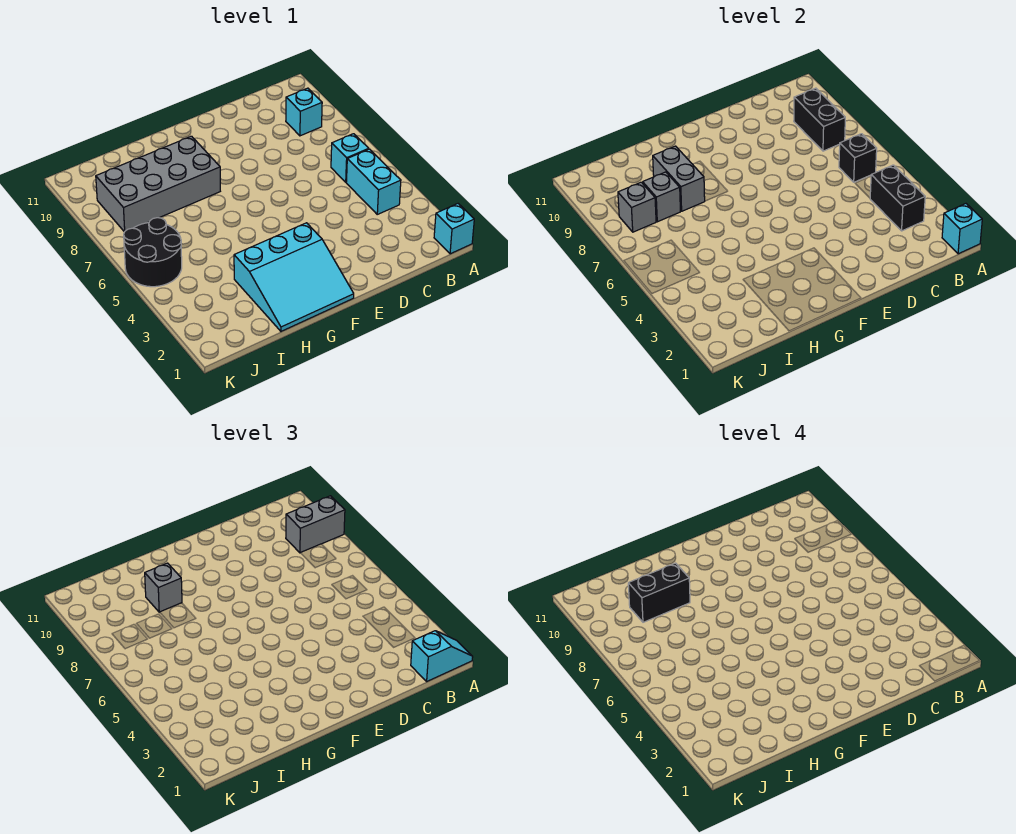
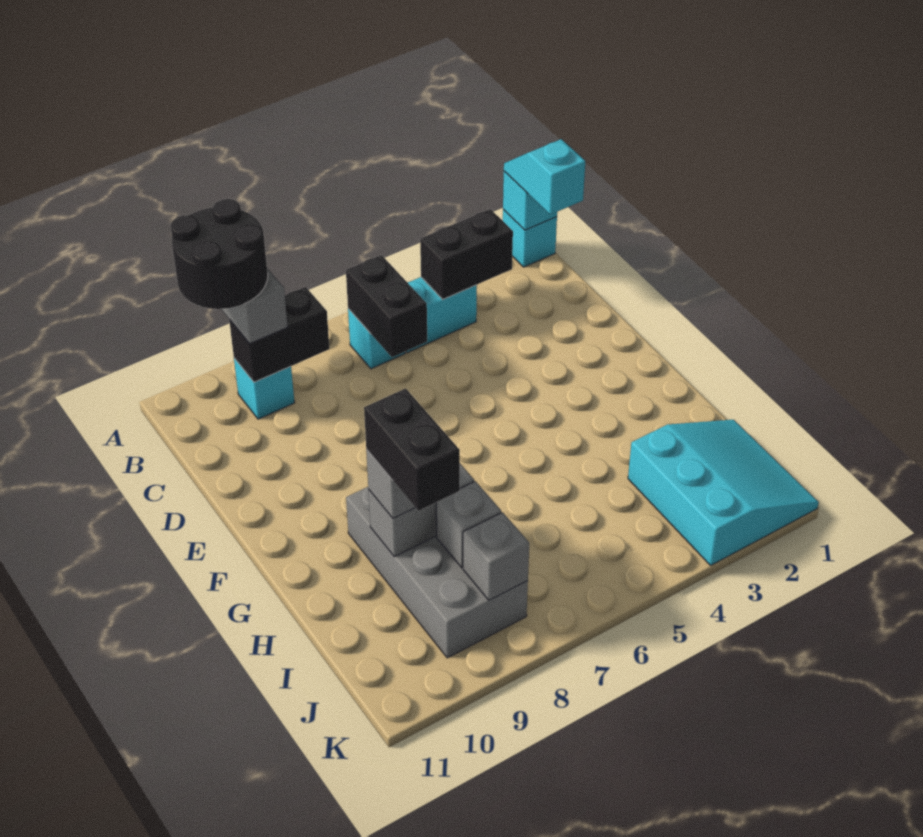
black brick B6 level 2 -> black brick B6:C6 level 2
cyan slope F1:H3 level 1 top 3 -> cyan slope I1:K3 level 1 top 3
black round brick J5:K6 level 1 -> black round brick A9:B10 level 4

